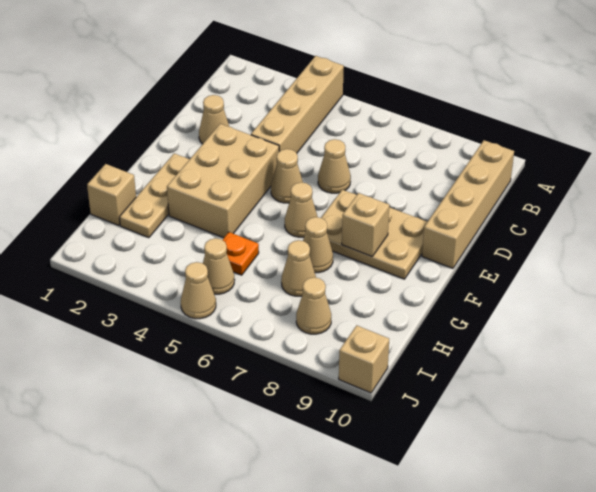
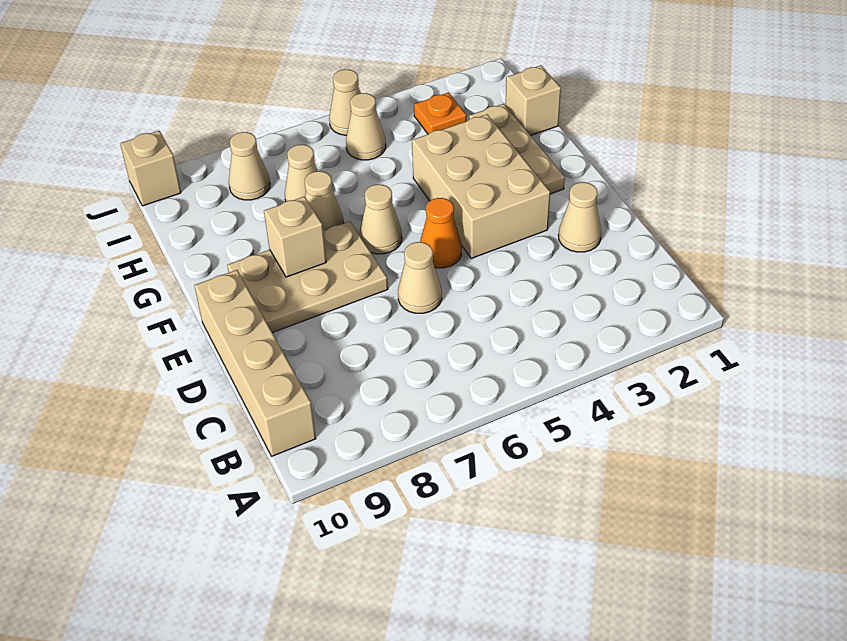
tan brick A4:D4 level 1 -> none
tan cone E5 level 1 -> orange cone E5 level 1
orange plate H5 level 1 -> orange plate I3 level 1

